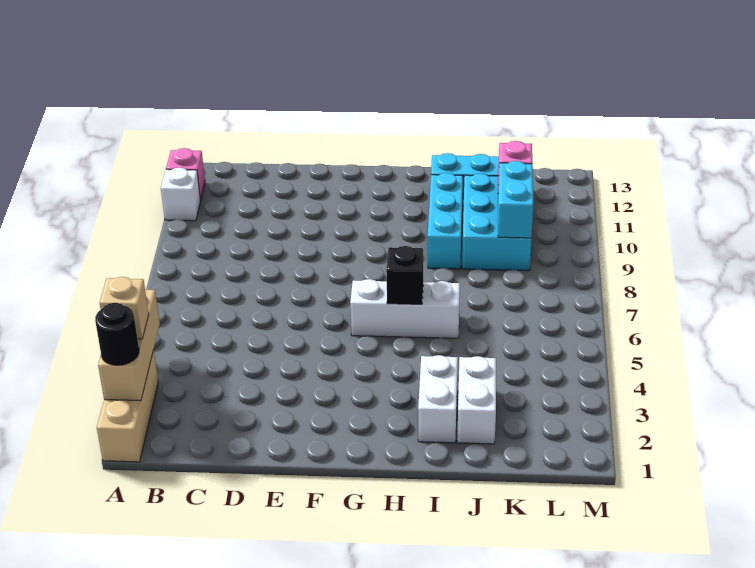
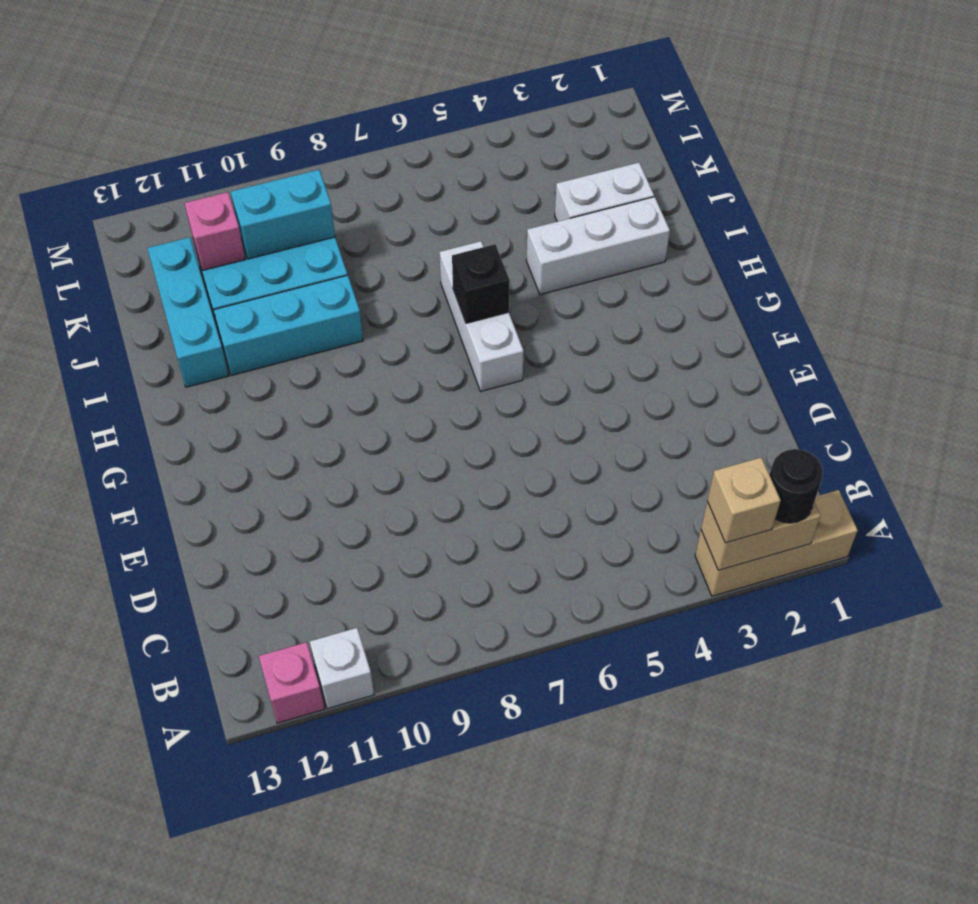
tan brick A2:A4 level 2 -> tan brick A2:A3 level 2
white brick I2:I3 level 1 -> white brick I2:I4 level 1

